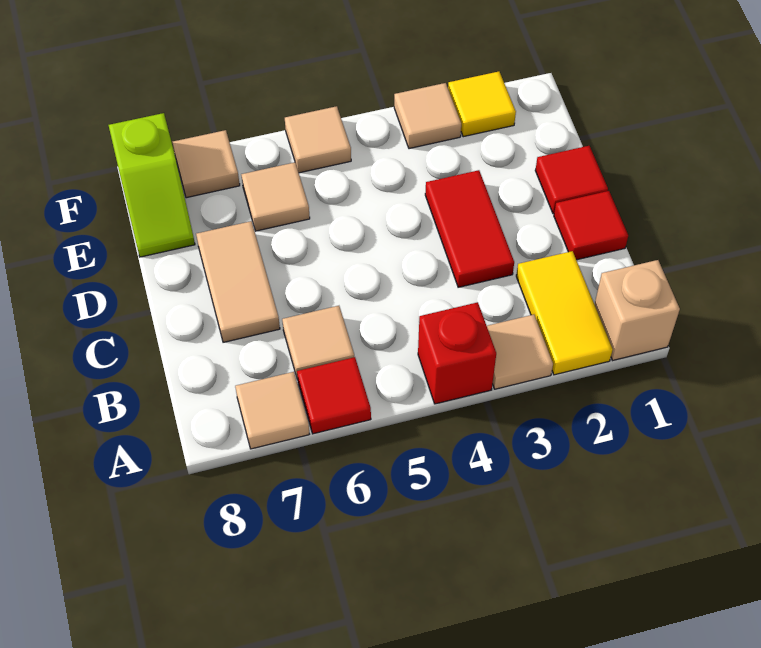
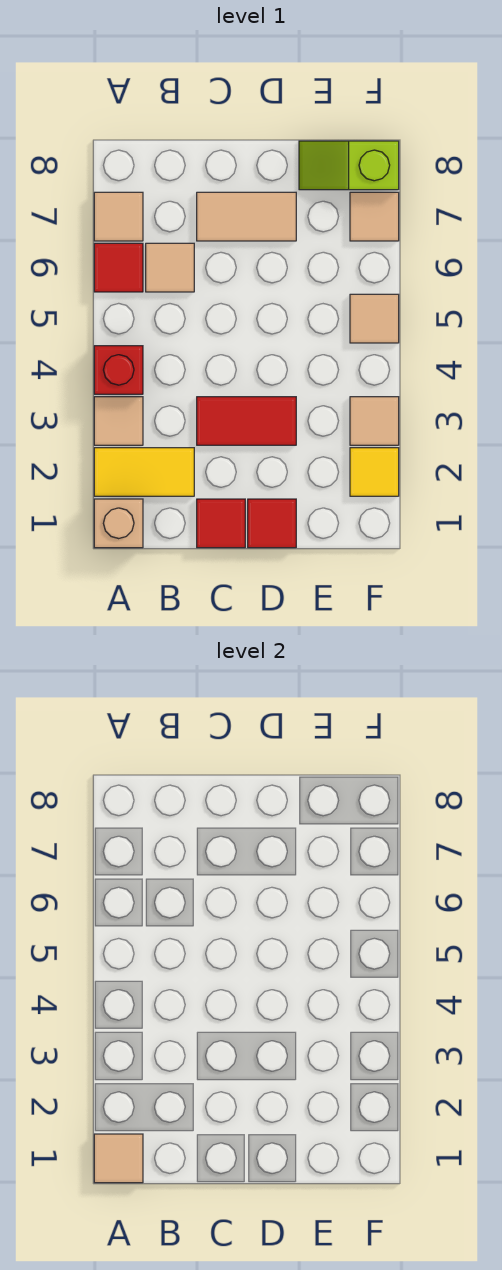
tan tile E6 level 1 -> tan tile A1 level 2

